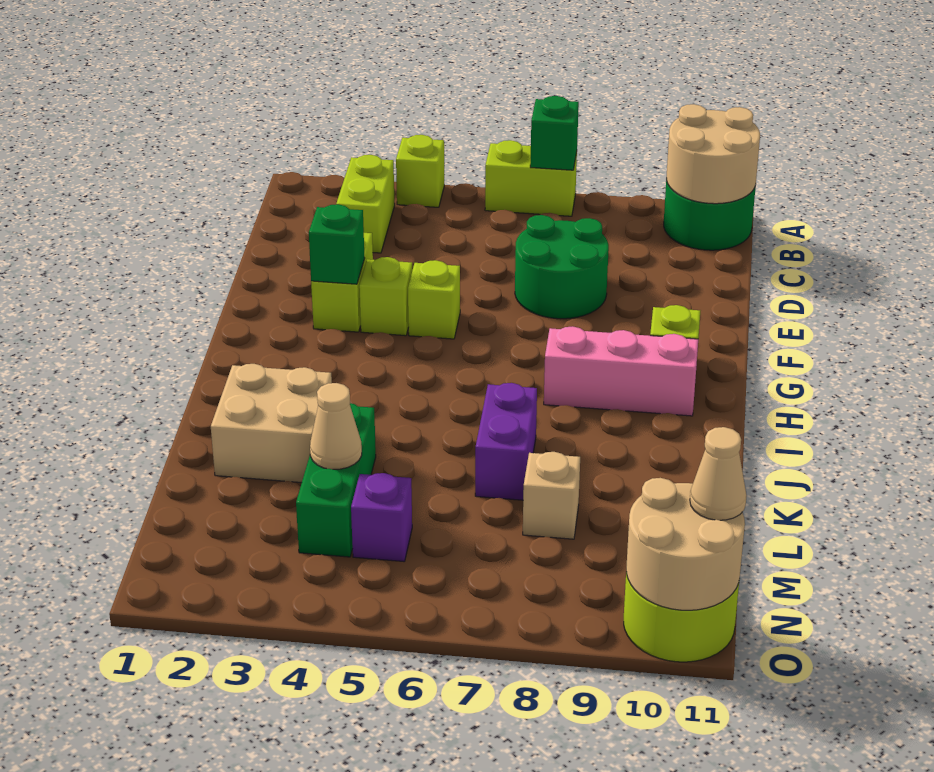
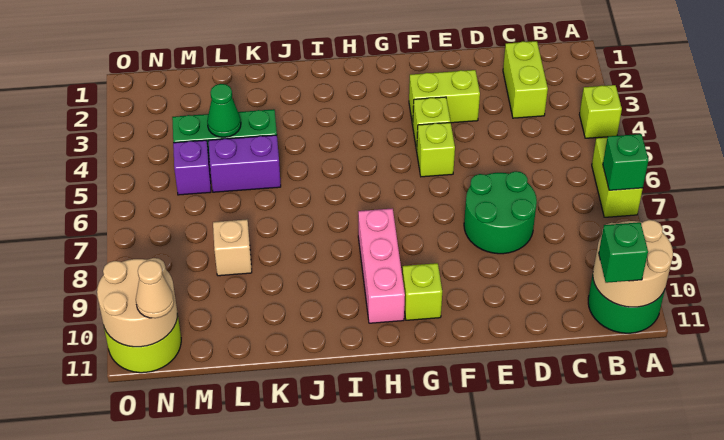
lime brick B3:C3 level 1 -> lime brick C2:C3 level 1
green brick F3 level 2 -> green brick B11 level 3
tan brick J2:K3 level 1 -> none
purple brick J7:K7 level 1 -> purple brick K5:L5 level 1
tan cone L4 level 2 -> green cone L4 level 2

